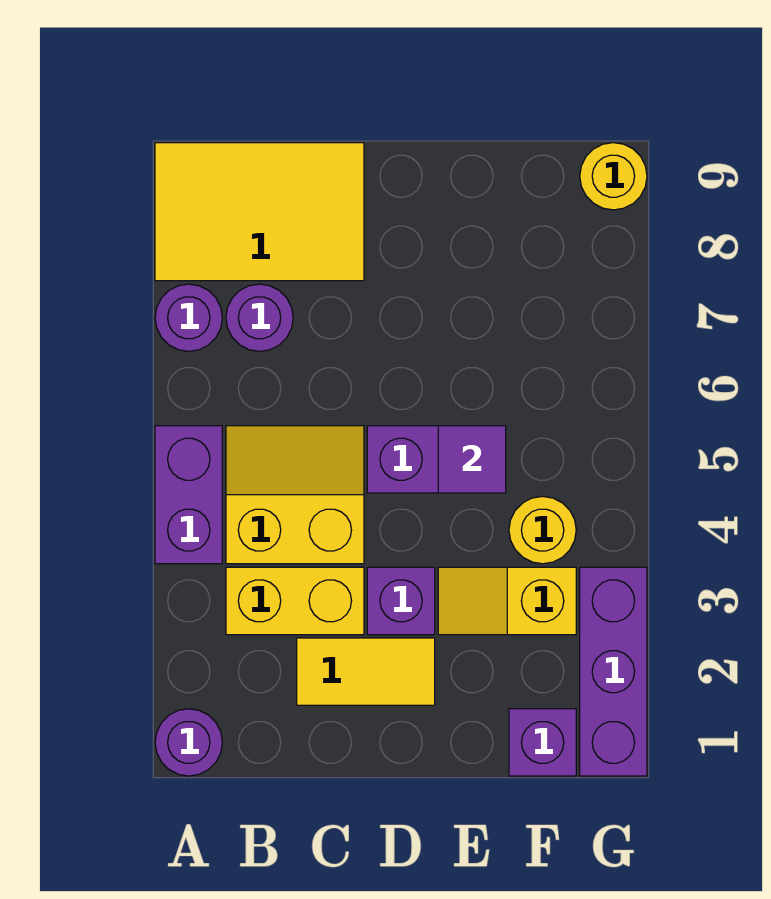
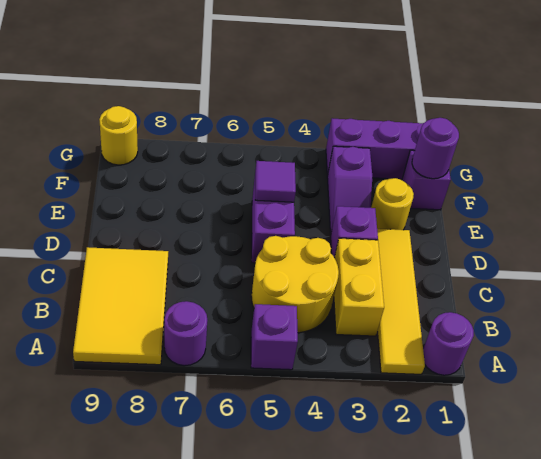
purple brick A4:A5 level 1 -> purple brick A5 level 1
yellow slope B4:C5 level 1 top 4 -> yellow round brick B4:C5 level 1
purple round brick B7 level 1 -> purple round brick F1 level 2
yellow tile C2:D2 level 1 -> yellow tile A2:D2 level 1
yellow slope E3:F3 level 1 top F -> purple slope E3:F3 level 1 top F
yellow round brick F4 level 1 -> yellow round brick E2 level 1

